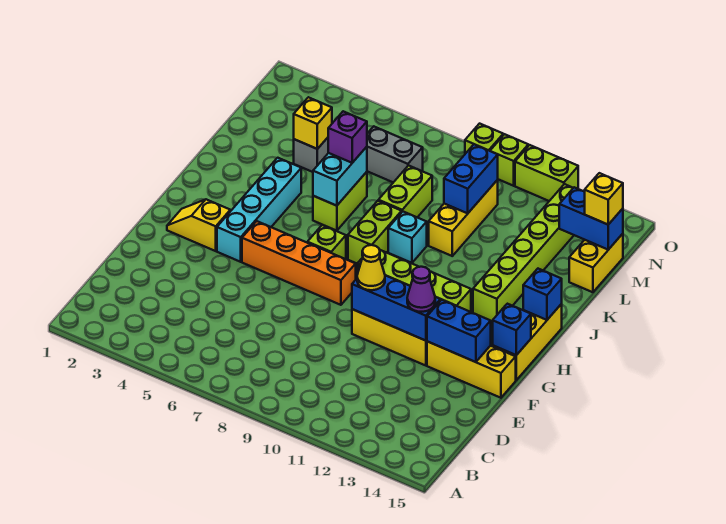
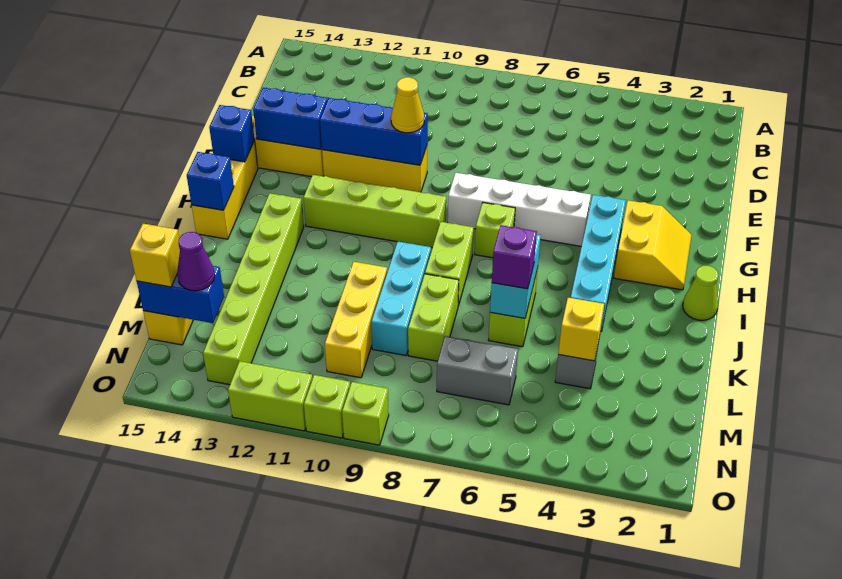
purple cone F12 level 3 -> purple cone M14 level 3
yellow slope G2:G3 level 1 top 3 -> yellow slope G2:H3 level 1 top 3
orange brick G5:G8 level 1 -> white brick G5:G8 level 1
none -> lime cone I1 level 1
cyan brick J9 level 1 -> cyan brick J9:L9 level 1
blue brick L10:M10 level 2 -> none

